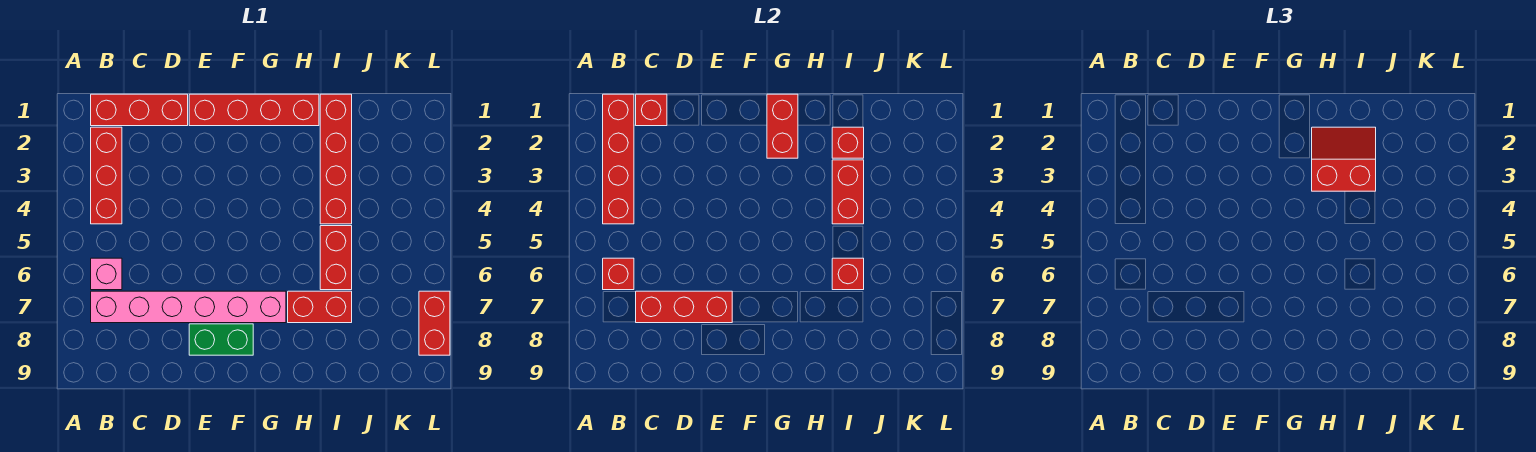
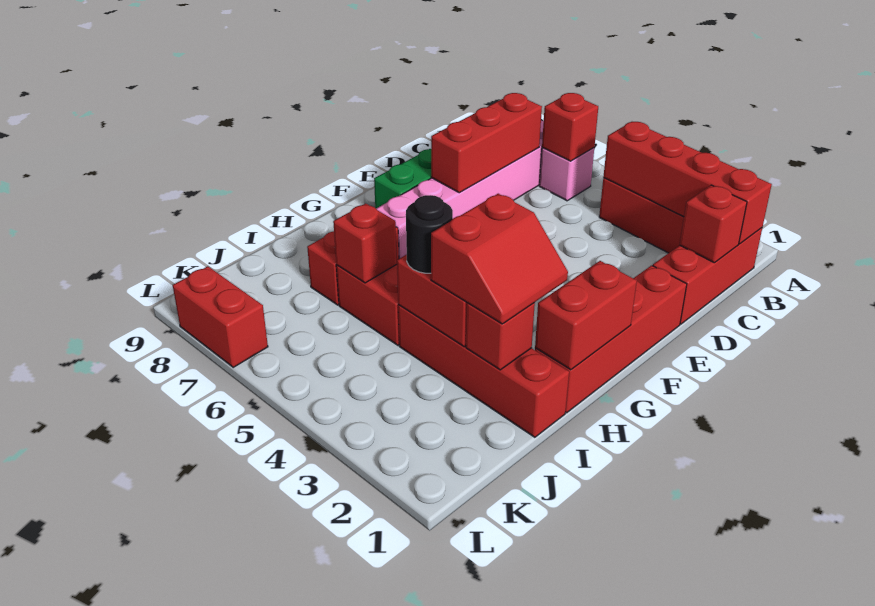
red brick G1:G2 level 2 -> red brick G1:H1 level 2
none -> black round brick I4 level 3

